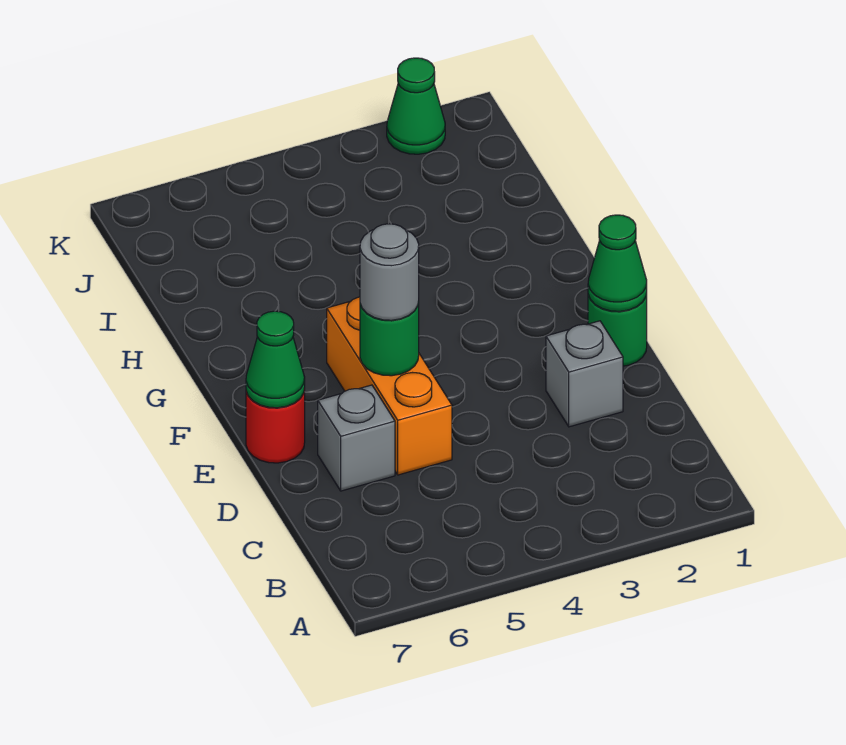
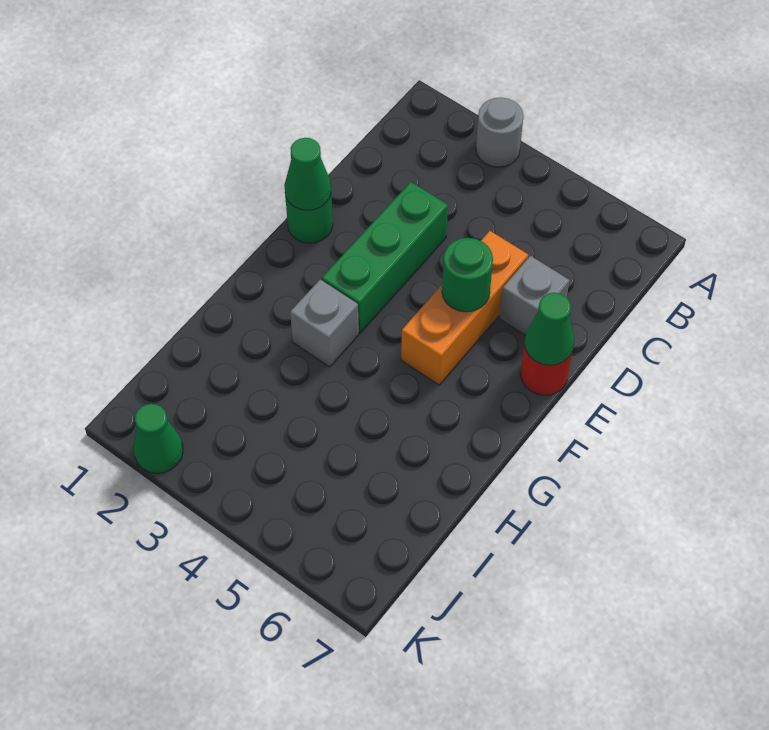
grey brick D2 level 1 -> grey brick G3 level 1
none -> green brick D3:F3 level 1
grey round brick E5 level 3 -> grey round brick A3 level 1

